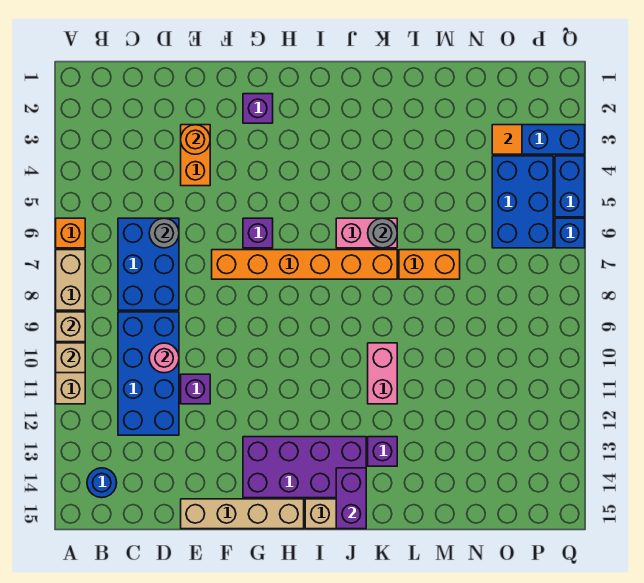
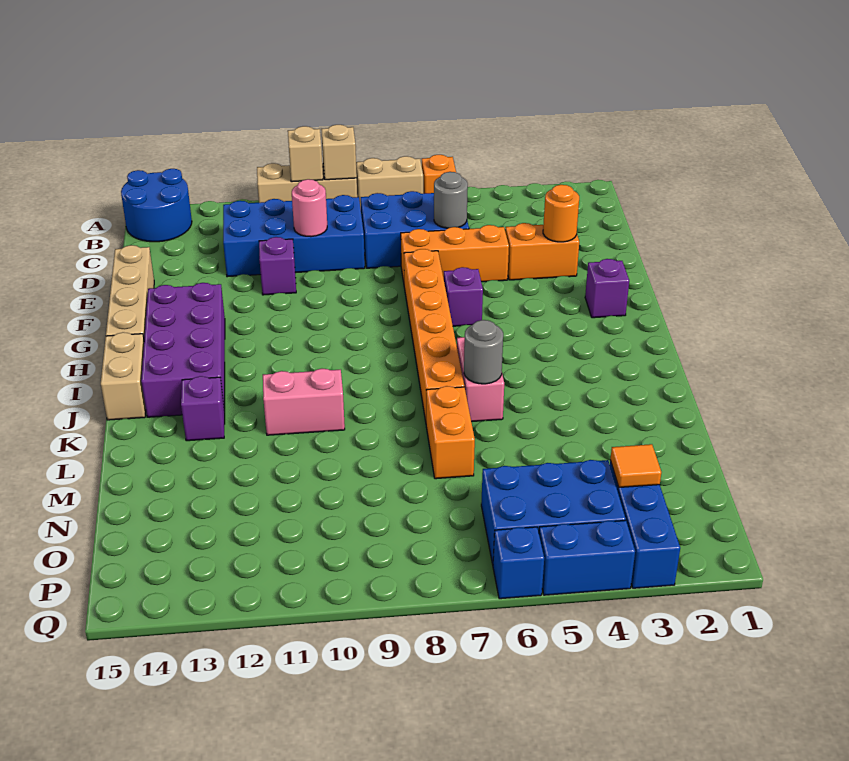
blue round brick B14 level 1 -> blue round brick A14:B15 level 1
none -> orange brick E5:E7 level 1
purple brick J14:J15 level 2 -> none

